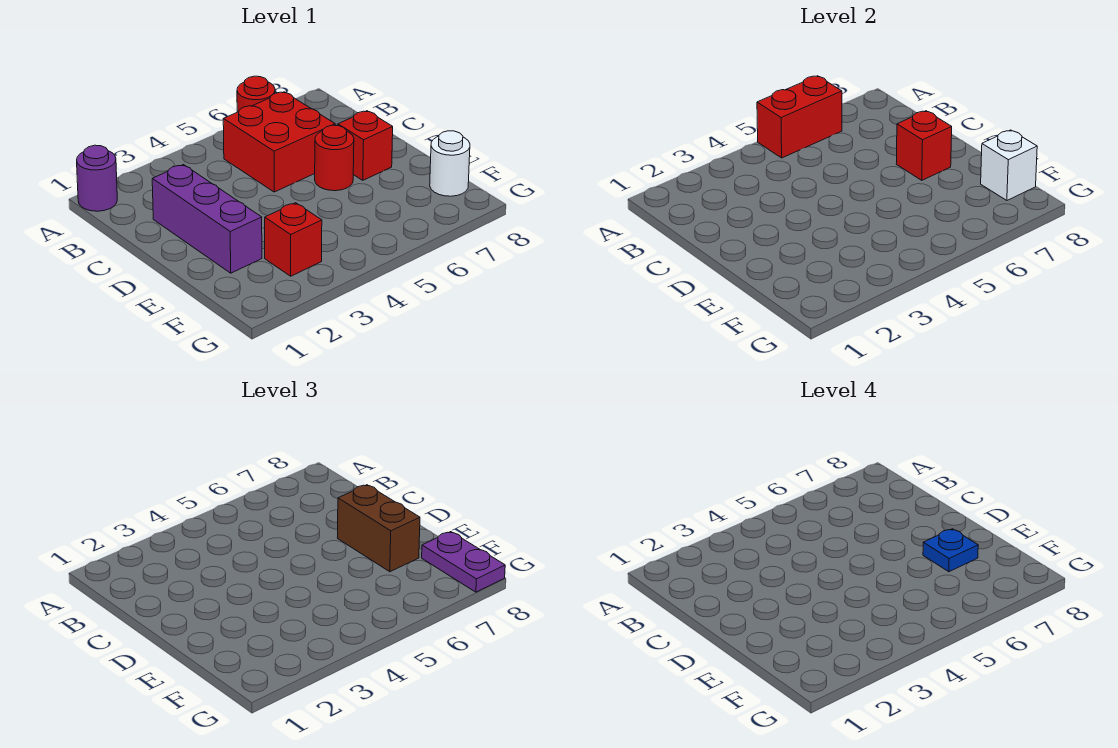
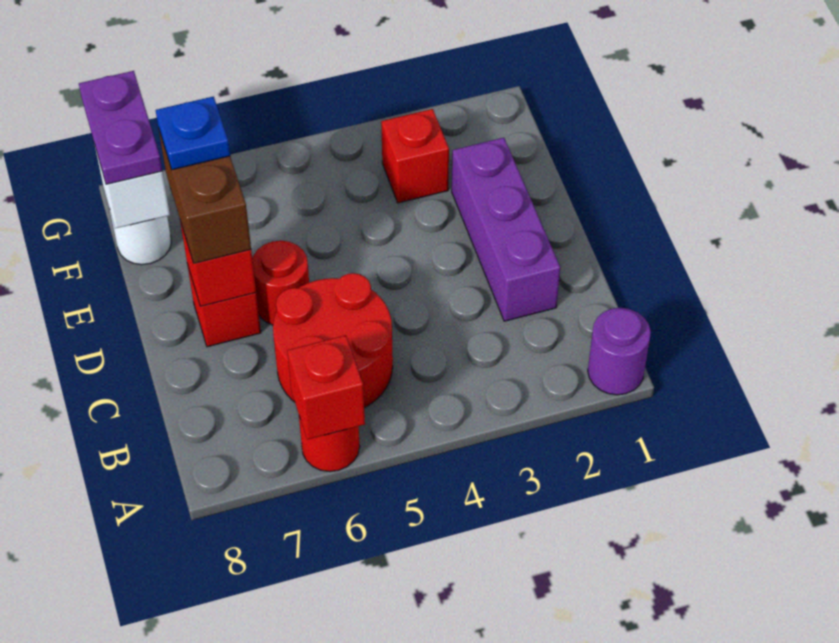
red brick A5:A6 level 2 -> red brick A6 level 2
red brick B5:C6 level 1 -> red round brick B5:C6 level 1

